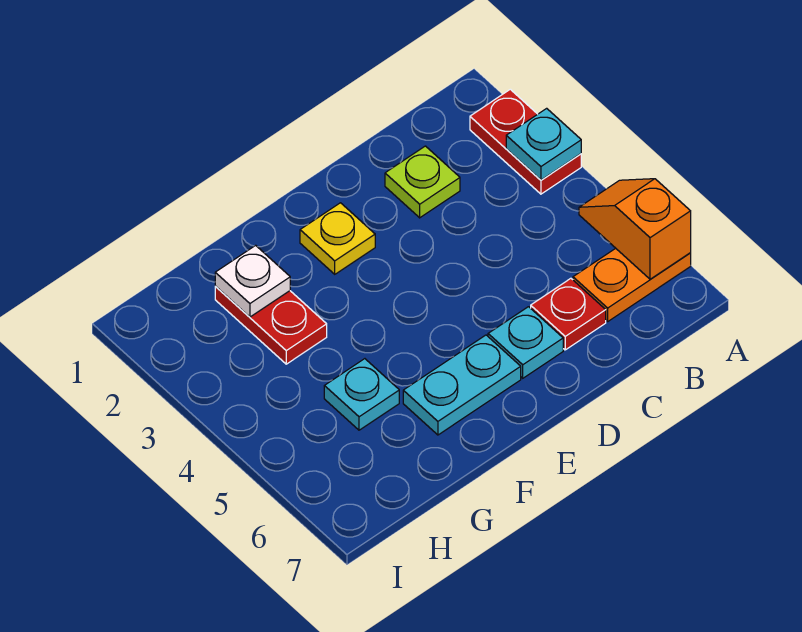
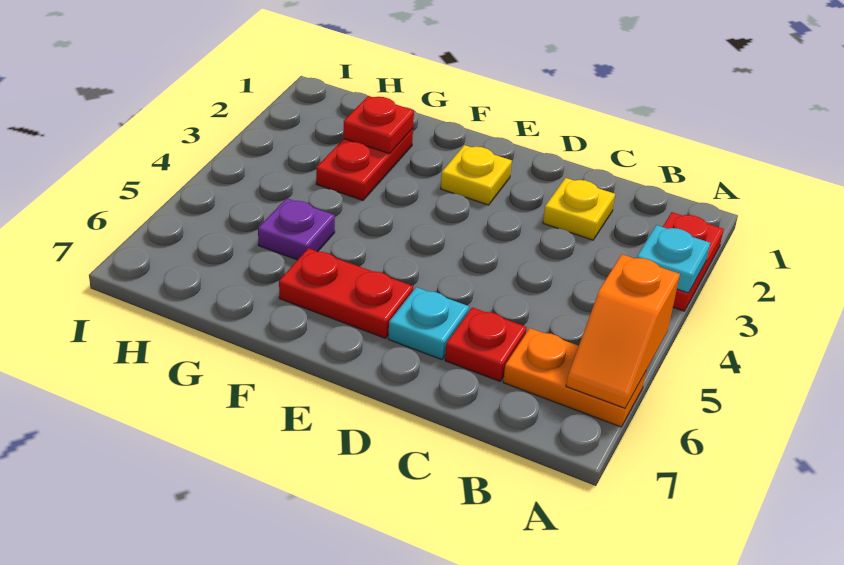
orange slope A5:A6 level 2 top 6 -> orange slope A5:A6 level 2 top 5
lime plate C2 level 1 -> yellow plate C2 level 1
cyan plate E6:F6 level 1 -> red plate E6:F6 level 1
white plate G2 level 2 -> red plate G2 level 2
cyan plate G5 level 1 -> purple plate G5 level 1

